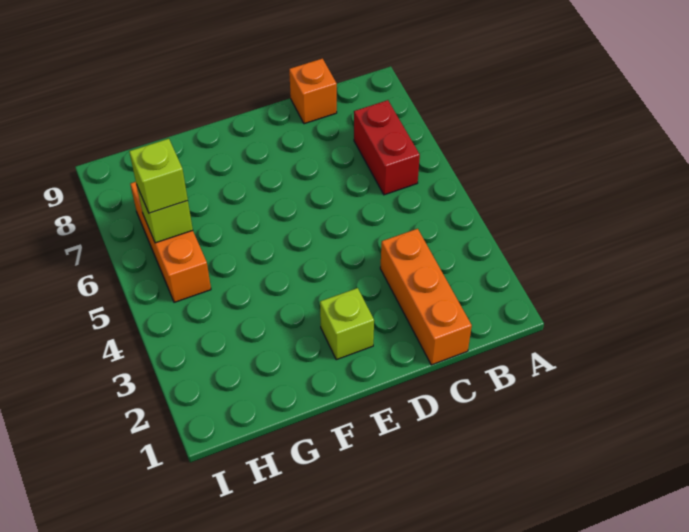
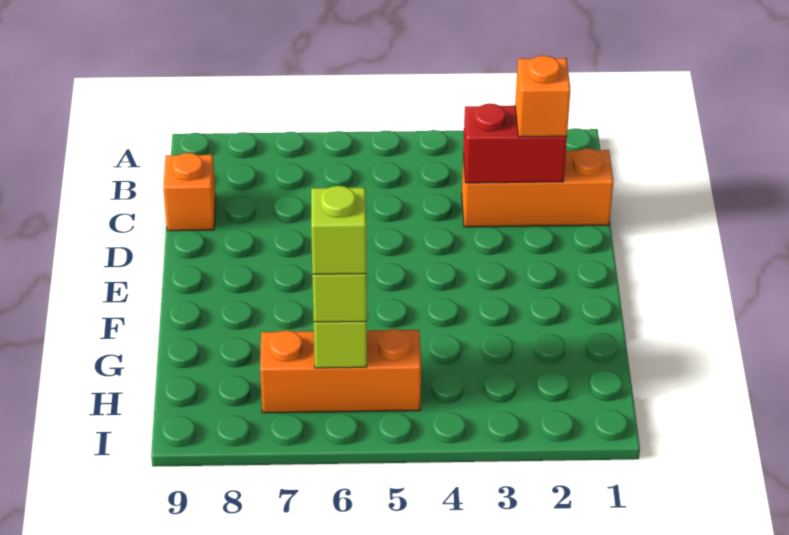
red brick B6:B7 level 1 -> red brick C2:C3 level 2
none -> orange brick C2 level 3
lime brick E2 level 1 -> lime brick H6 level 4

